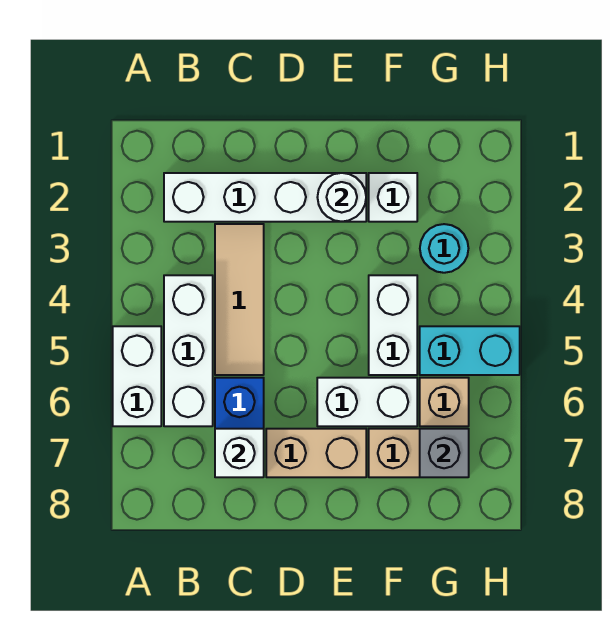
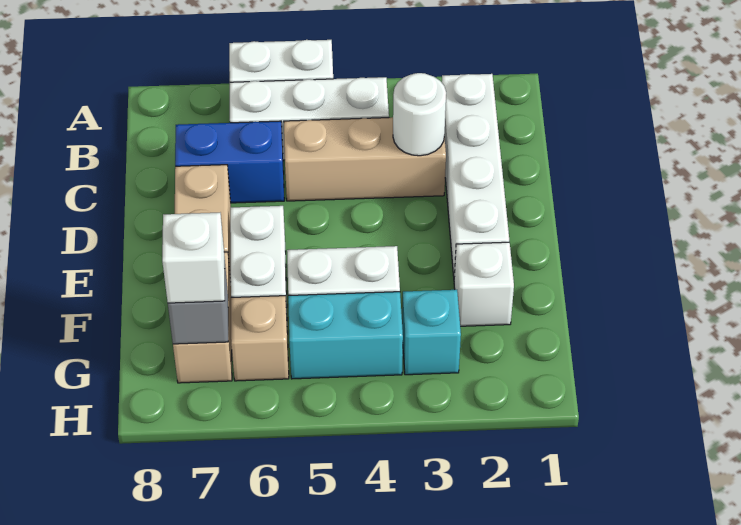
tan tile C3:C5 level 1 -> tan brick C3:C5 level 1
white brick C7 level 2 -> white brick G7 level 3
white round brick E2 level 2 -> white round brick C3 level 2
cyan round brick G3 level 1 -> cyan brick G3 level 1
cyan brick G5:H5 level 1 -> cyan brick G4:G5 level 1

